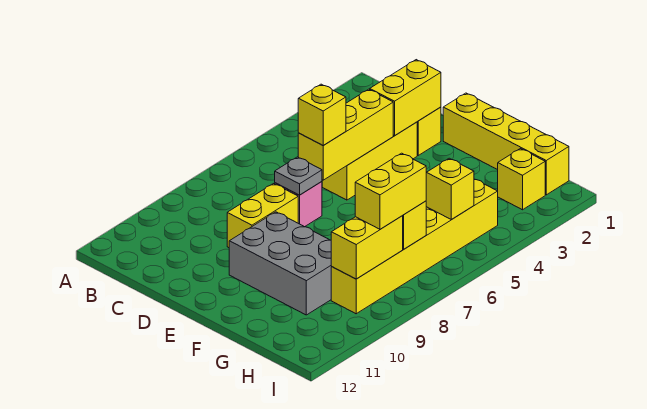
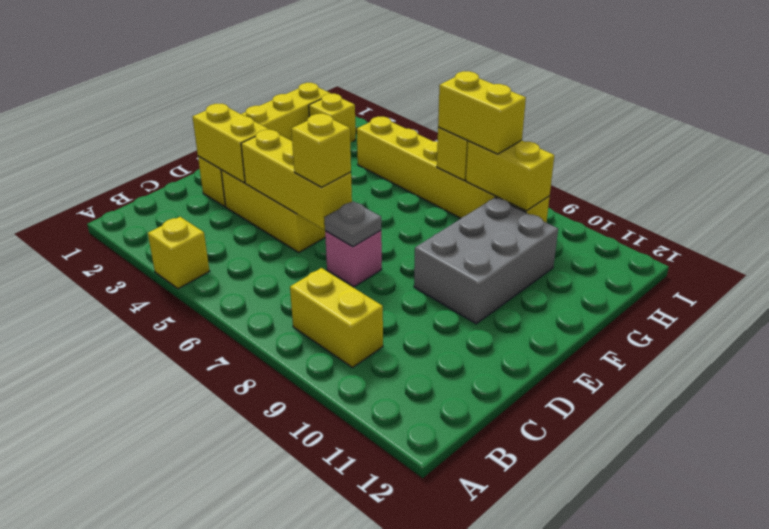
yellow brick D8:D9 level 1 -> yellow brick B8:B9 level 1
yellow brick H5 level 2 -> yellow brick A4 level 1

